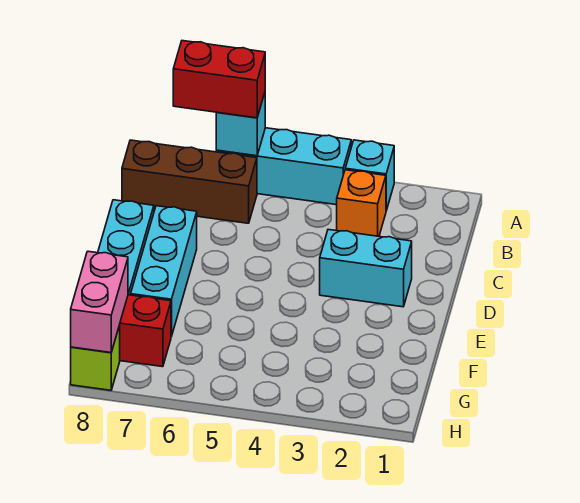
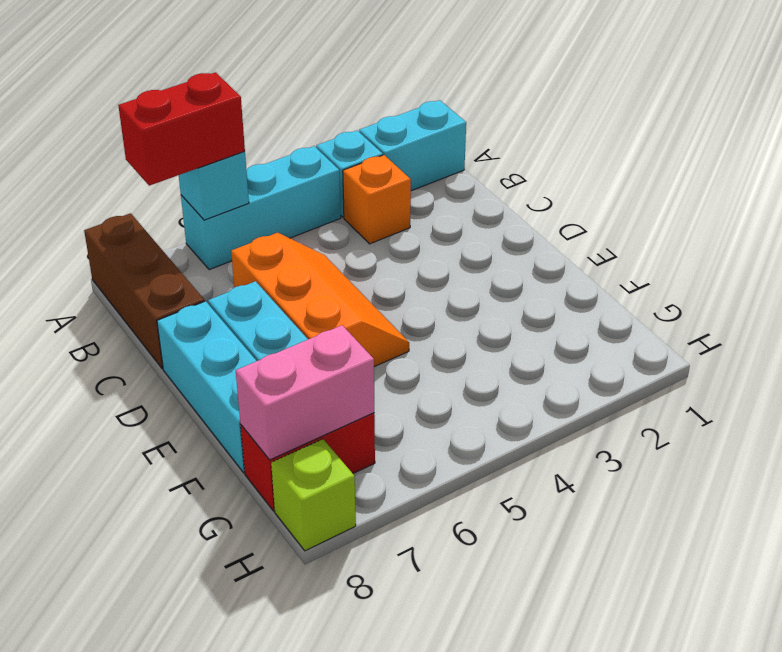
brown brick B6:B8 level 1 -> brown brick A8:C8 level 1
none -> orange slope C5:E6 level 1 top 6
cyan brick D2:D3 level 1 -> cyan brick A1:A2 level 1
pink brick G8:H8 level 2 -> pink brick G7:G8 level 2

